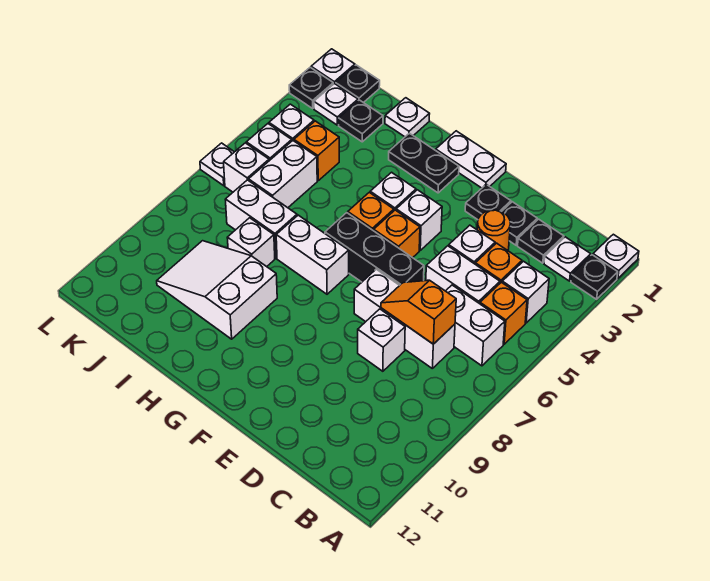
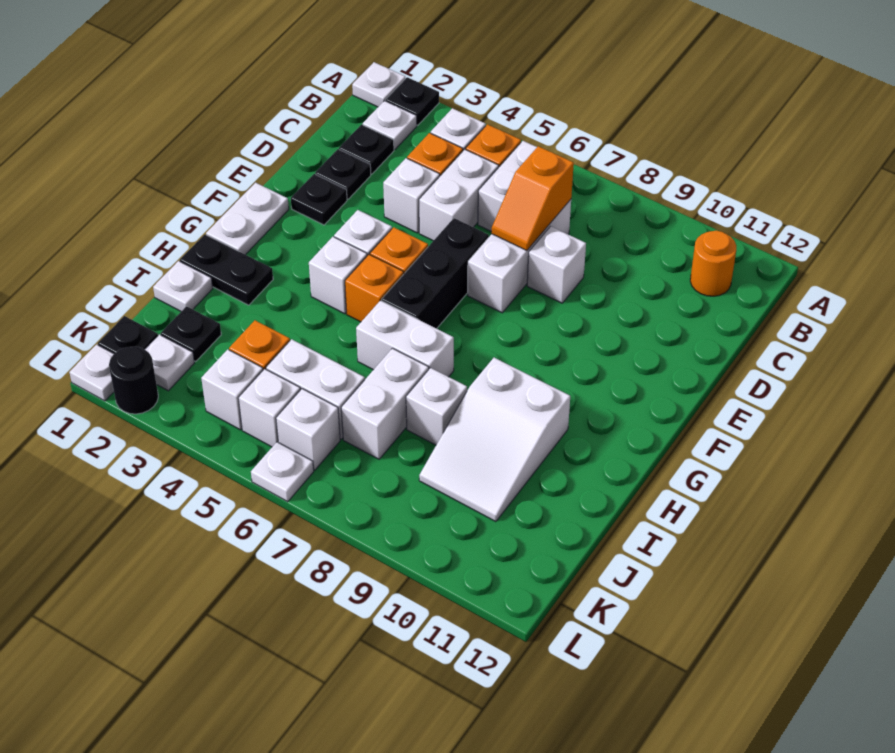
orange round brick D3 level 1 -> orange round brick B11 level 1
black plate G2:H2 level 1 -> black plate H1:H2 level 1
white brick G7:H7 level 1 -> white brick H6:H7 level 1
black plate L2 level 1 -> black round brick L2 level 1

